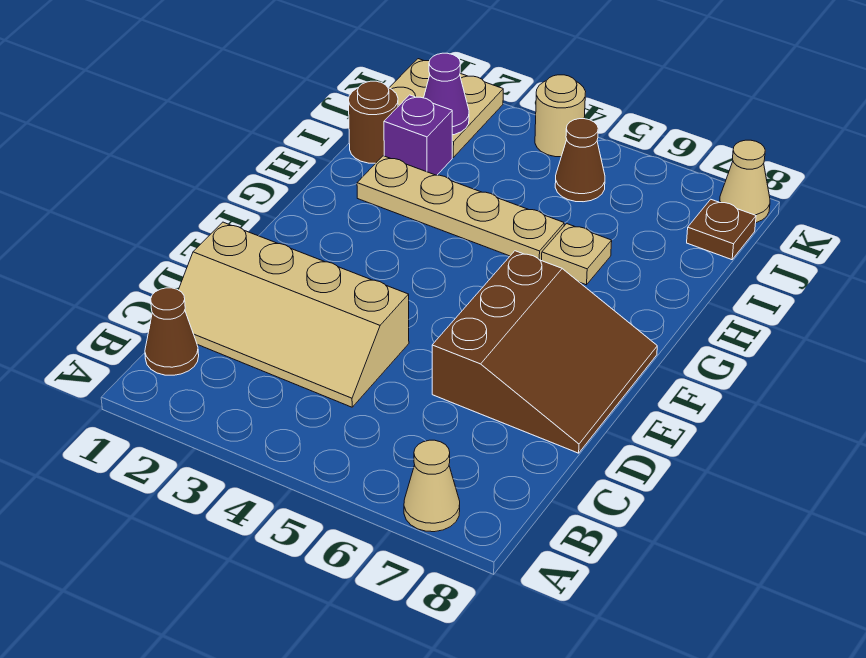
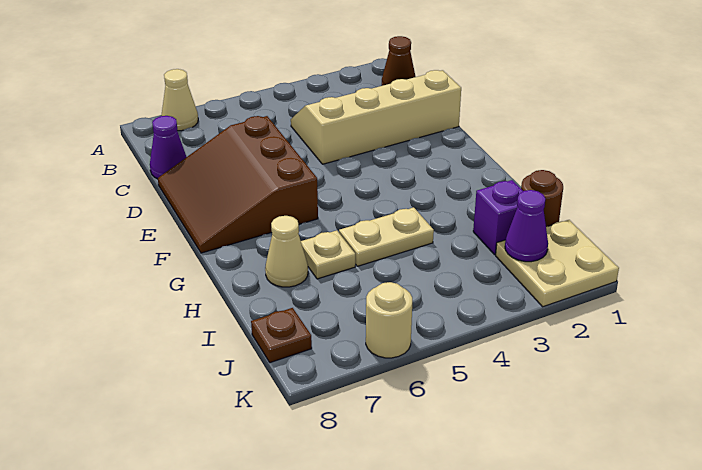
none -> purple cone C8 level 1
tan plate H2:H5 level 1 -> tan plate H4:H5 level 1
brown cone J5 level 1 -> none
tan round brick K4 level 1 -> tan round brick K6 level 1
tan cone K8 level 1 -> tan cone H7 level 1

